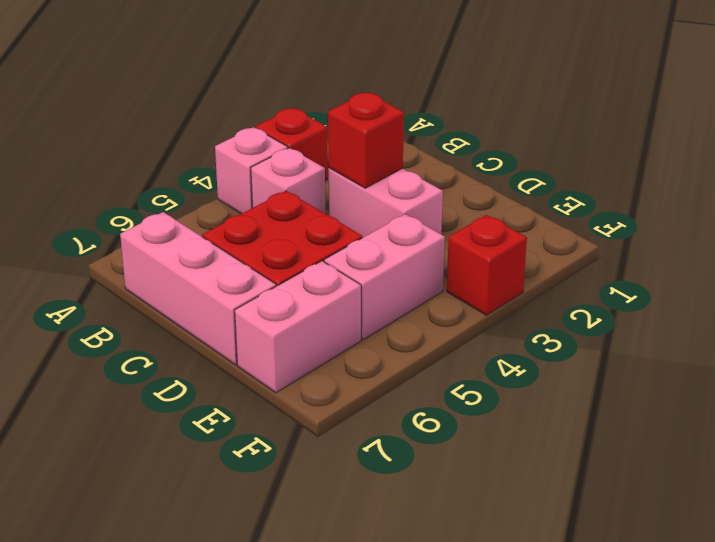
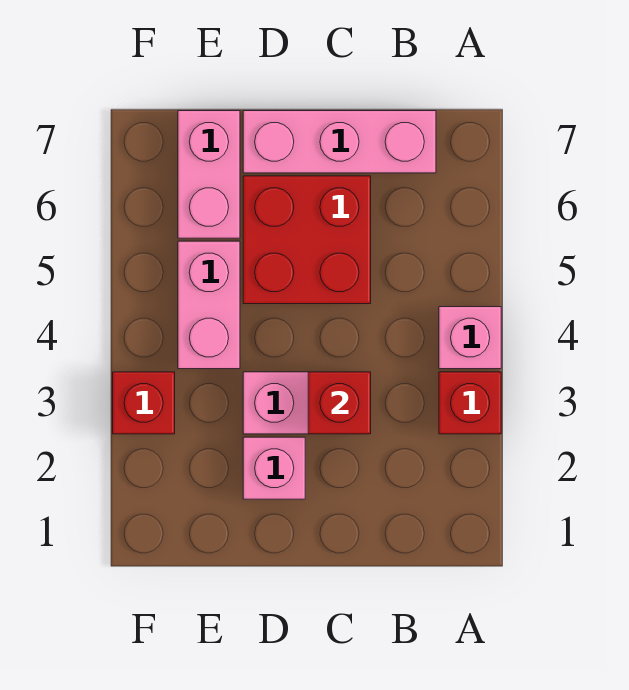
pink brick B4 level 1 -> pink brick D2 level 1

